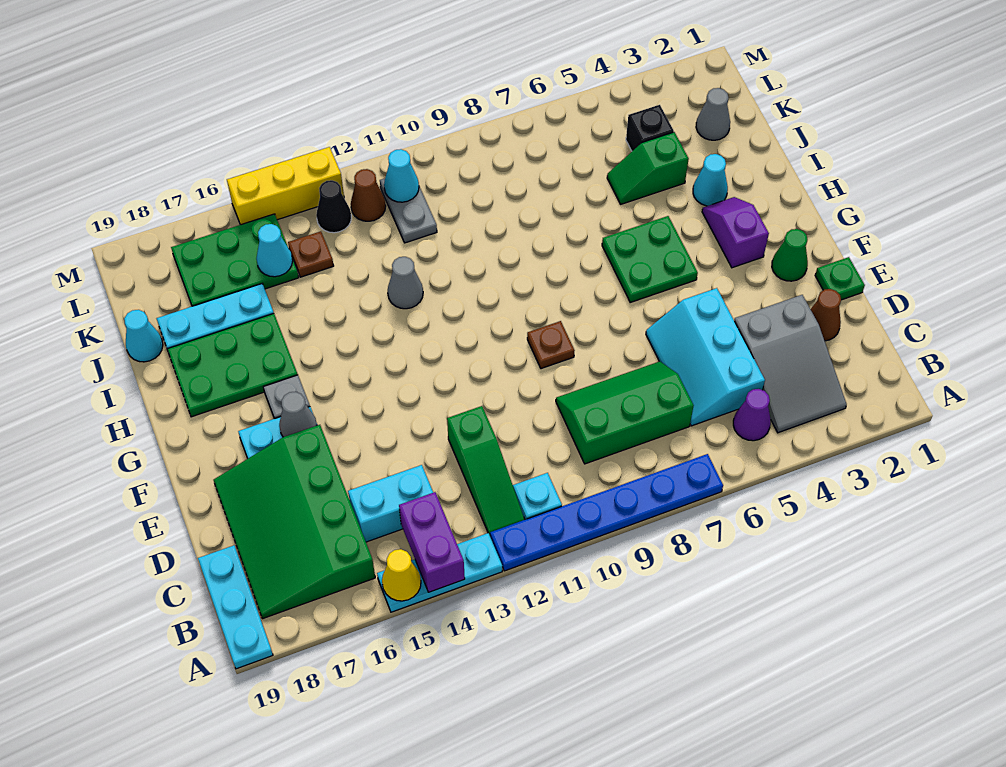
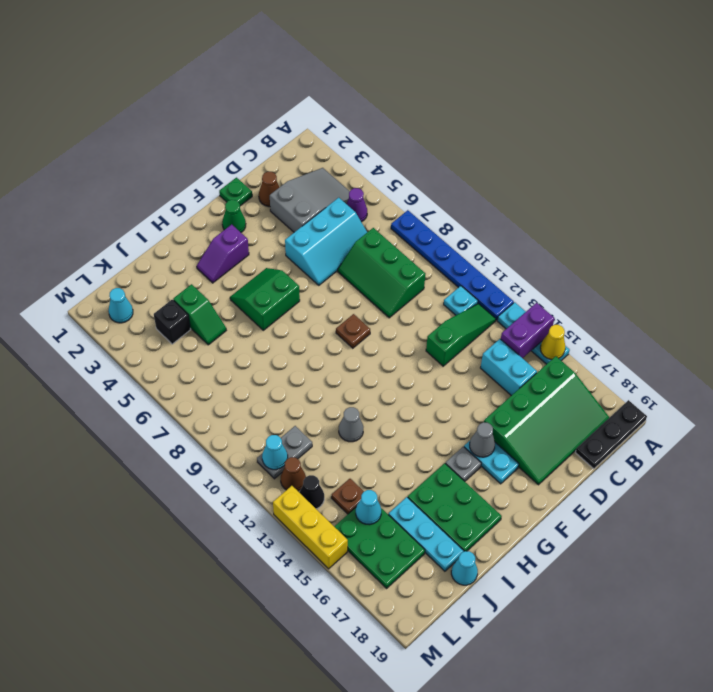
cyan plate A19:C19 level 1 -> black plate A19:C19 level 1
green plate G5:H6 level 1 -> green slope G5:H6 level 1 top 6
cyan cone I3 level 1 -> cyan cone L2 level 1
grey cone K2 level 1 -> none

